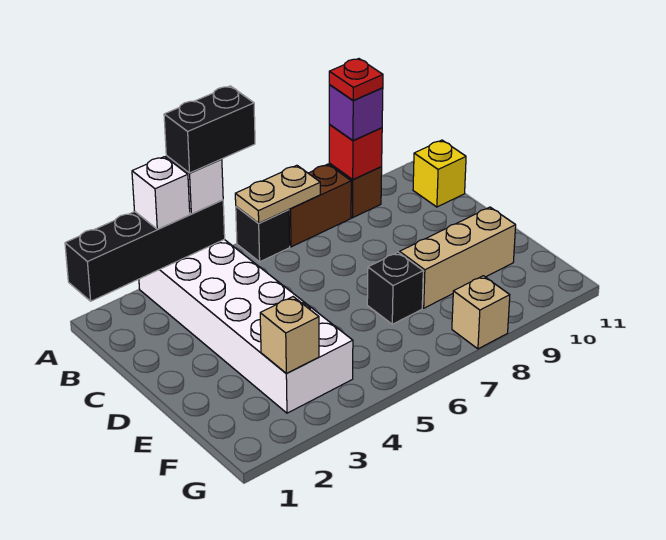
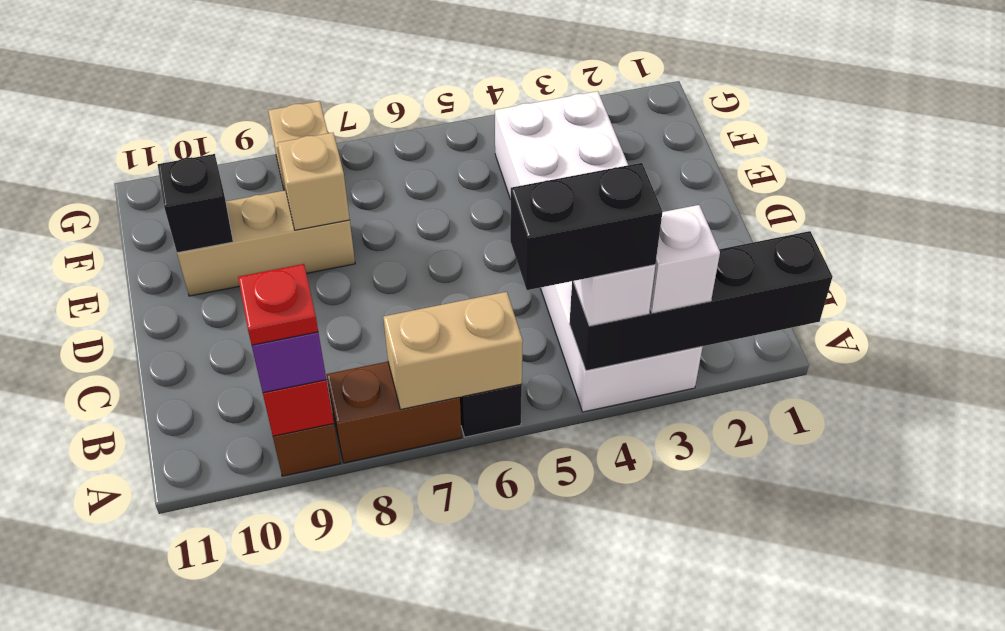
tan plate A6:A7 level 2 -> tan brick A6:A7 level 2
yellow brick B11 level 1 -> none
black brick E7 level 1 -> black brick E10 level 2
tan brick F3 level 2 -> tan brick E8 level 2

